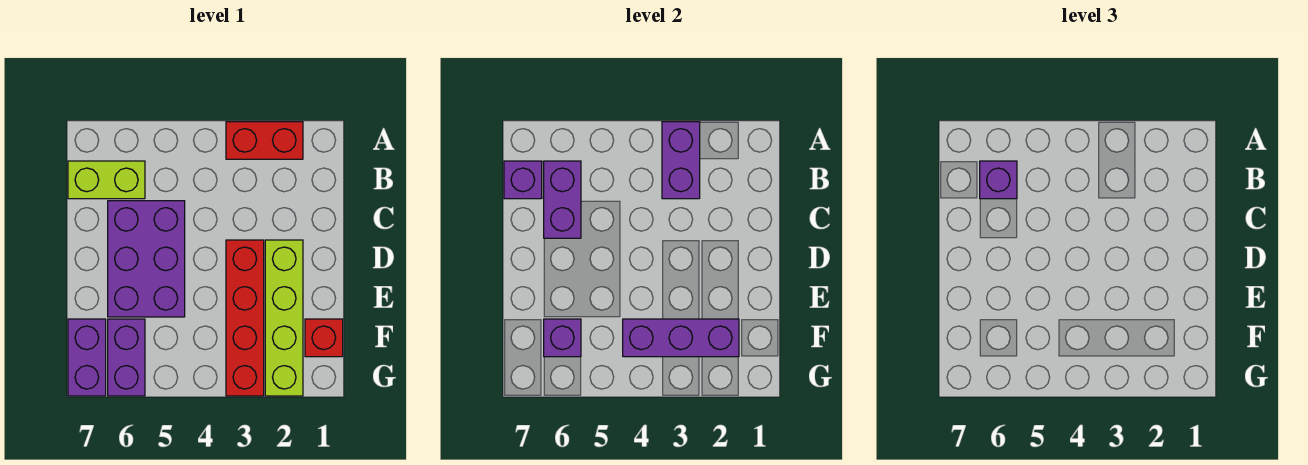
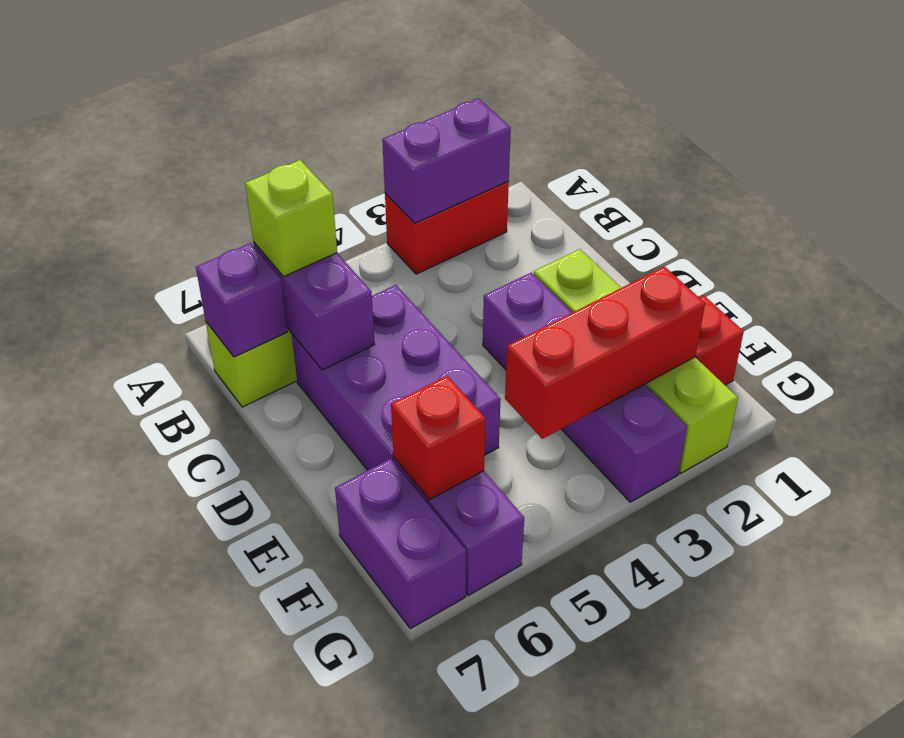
purple brick A3:B3 level 2 -> purple brick A2:A3 level 2
purple brick B6 level 3 -> lime brick B6 level 3
red brick D3:G3 level 1 -> purple brick D3:G3 level 1
purple brick F2:F4 level 2 -> red brick F2:F4 level 2
purple brick F6 level 2 -> red brick F6 level 2

